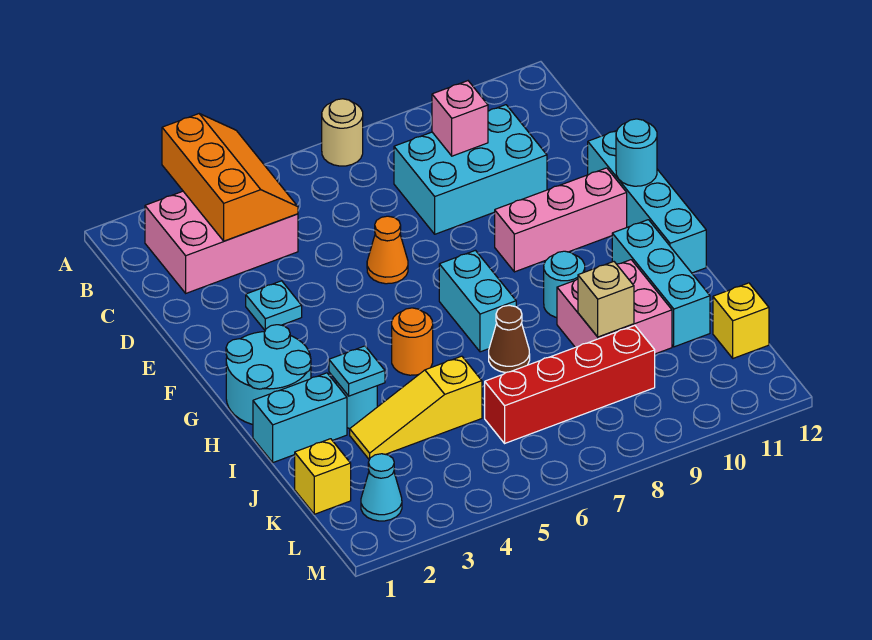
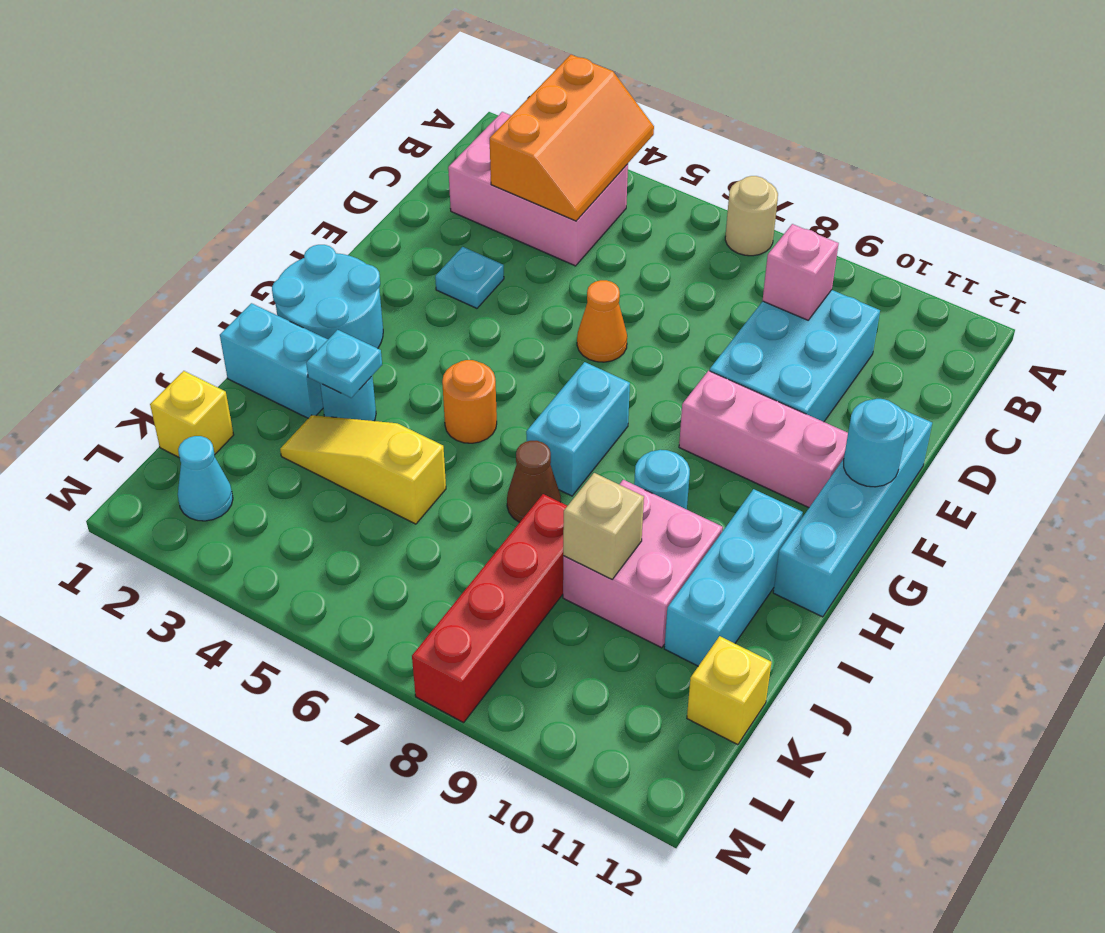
cyan brick C8:D10 level 1 -> cyan brick C9:E10 level 1
red brick K6:K9 level 1 -> red brick J8:M8 level 1

